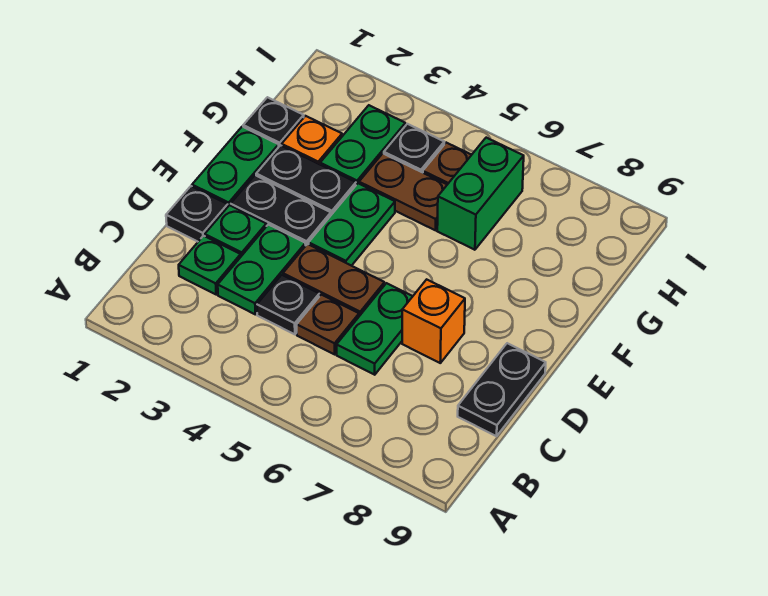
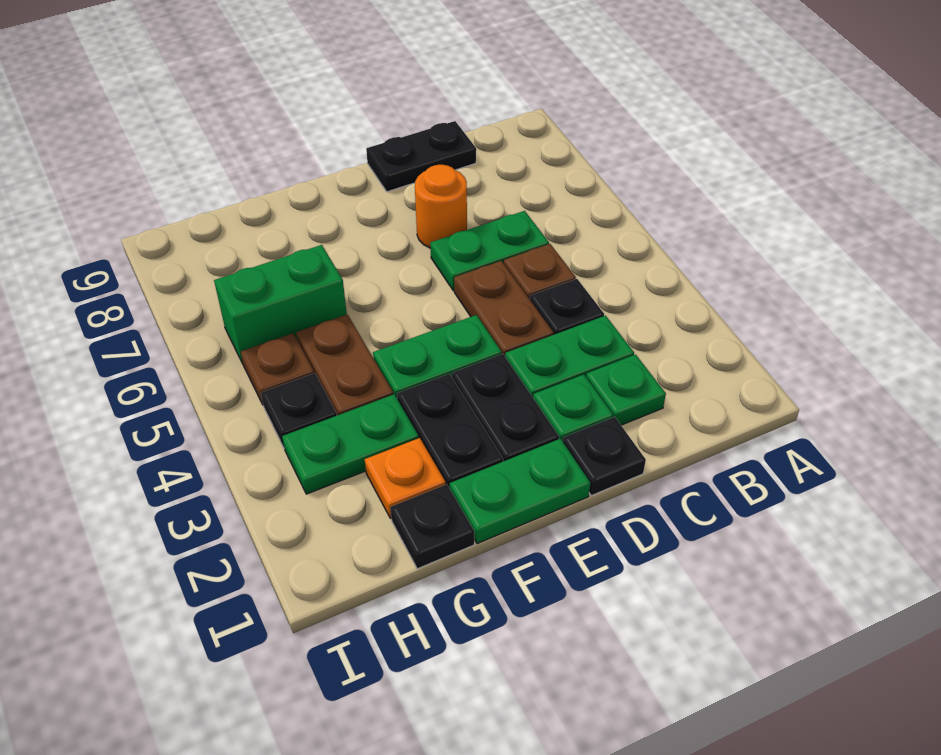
orange brick D7 level 1 -> orange round brick D7 level 1

